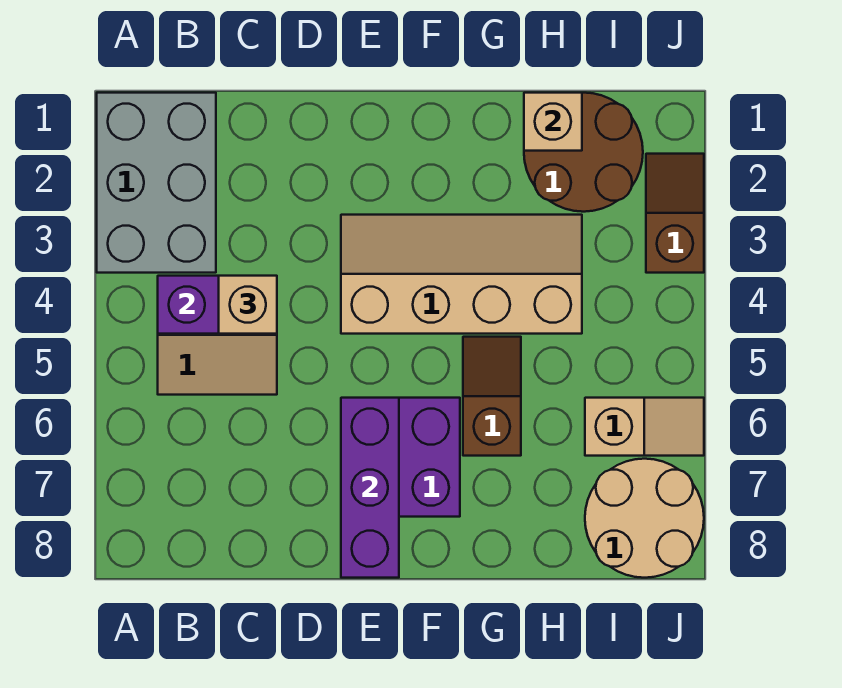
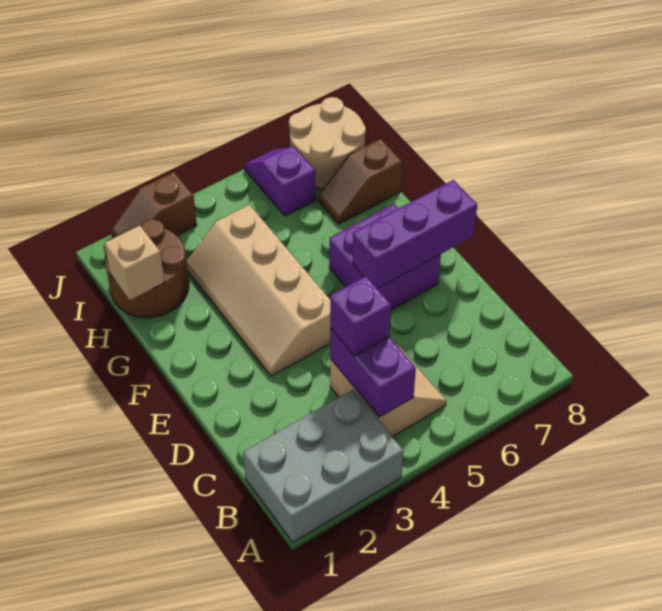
tan brick C4 level 3 -> purple brick C4 level 3
brown slope G5:G6 level 1 top 6 -> brown slope H7:H8 level 1 top 8
tan slope I6:J6 level 1 top I -> purple slope I6:J6 level 1 top I

